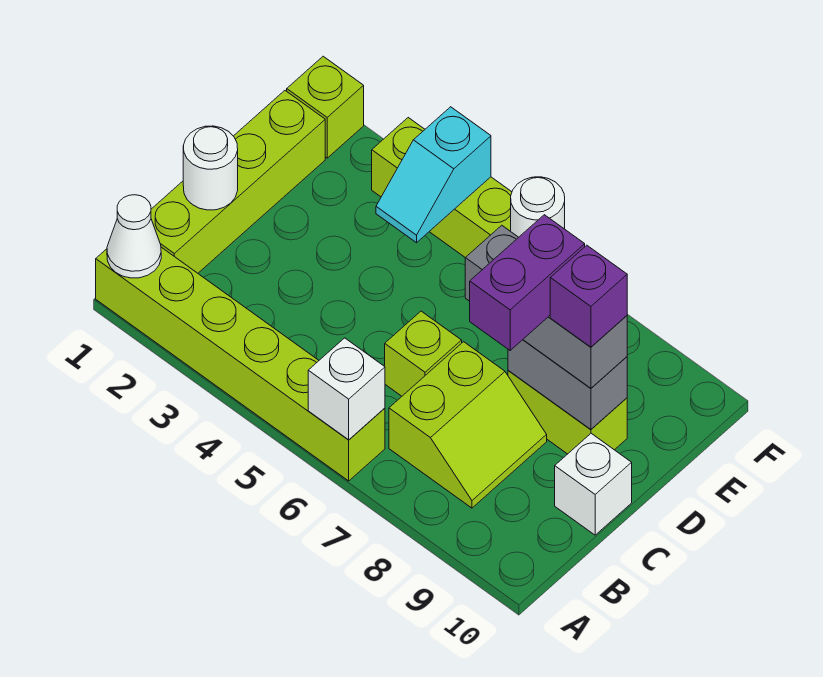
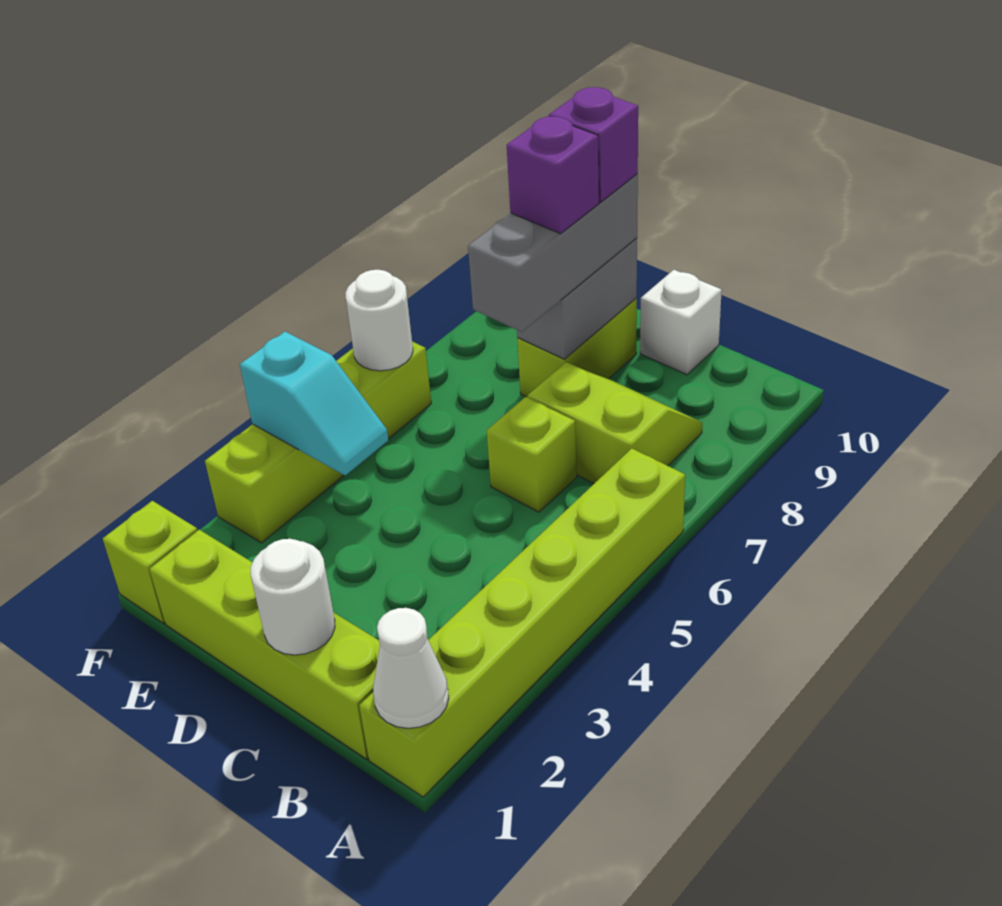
white brick A6 level 2 -> none
purple brick C8:D8 level 4 -> purple brick D8 level 4

